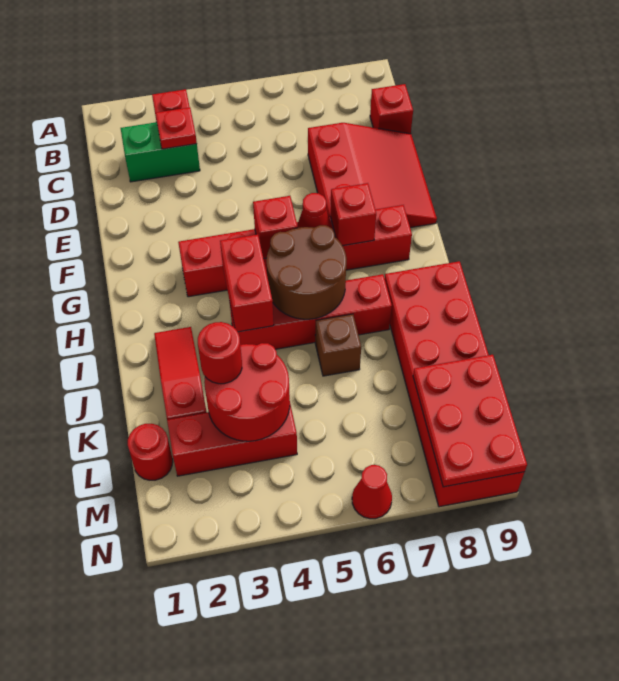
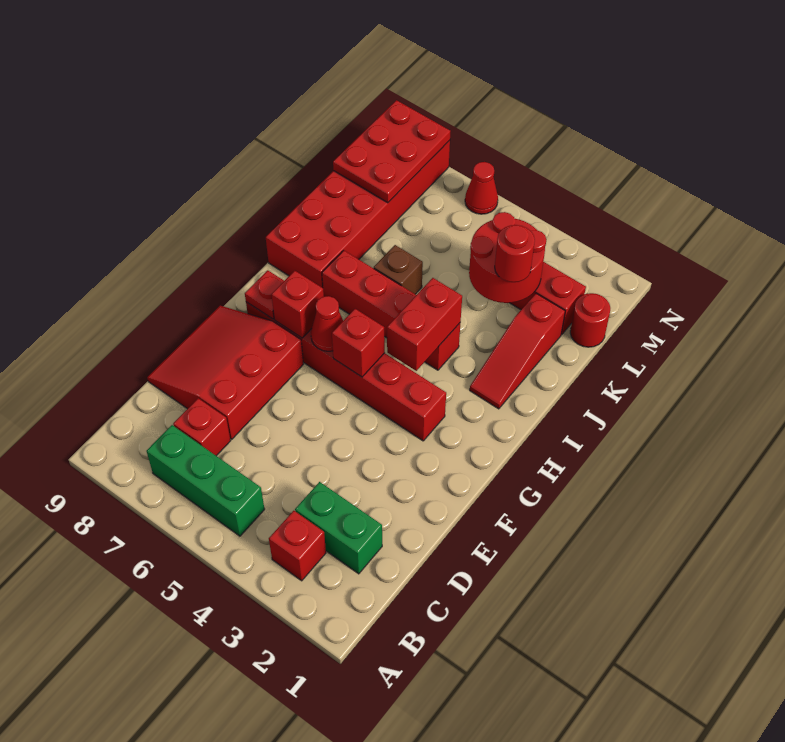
none -> green brick B5:B7 level 1
red plate C3 level 2 -> red plate G8 level 2
red brick C9 level 1 -> red brick C7 level 1
brown round brick H5:I6 level 2 -> none

